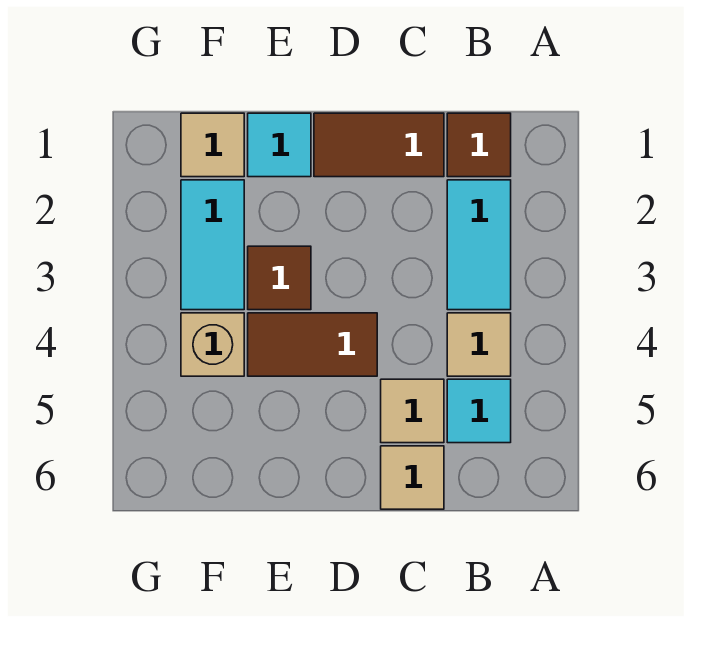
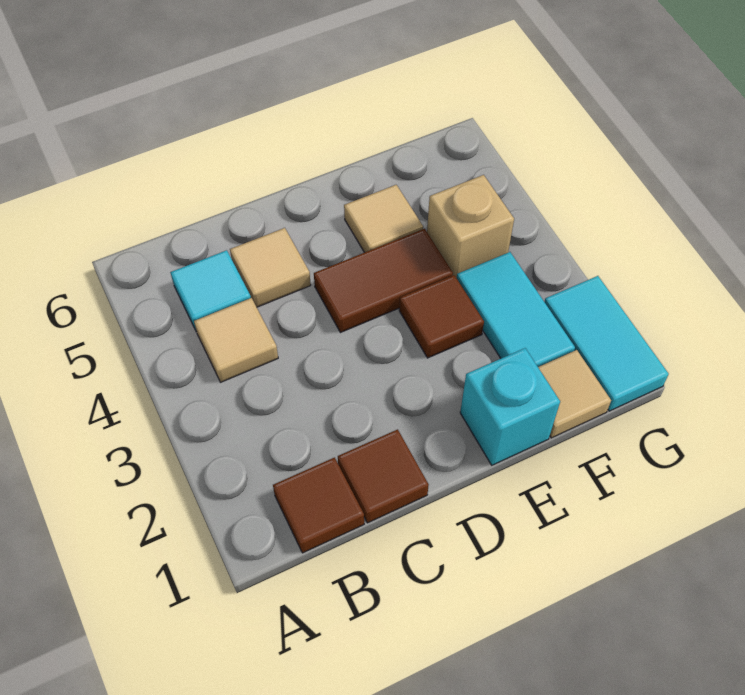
cyan tile B2:B3 level 1 -> cyan tile G1:G2 level 1
brown tile C1:D1 level 1 -> brown tile C1 level 1
tan tile C6 level 1 -> tan tile E5 level 1
cyan tile E1 level 1 -> cyan brick E1 level 1

